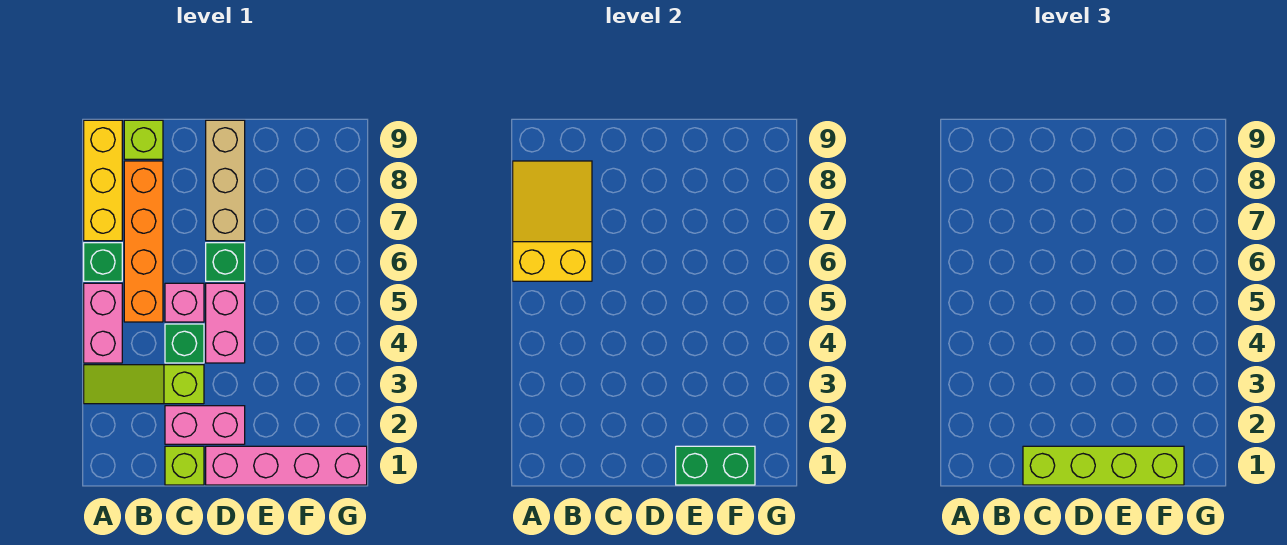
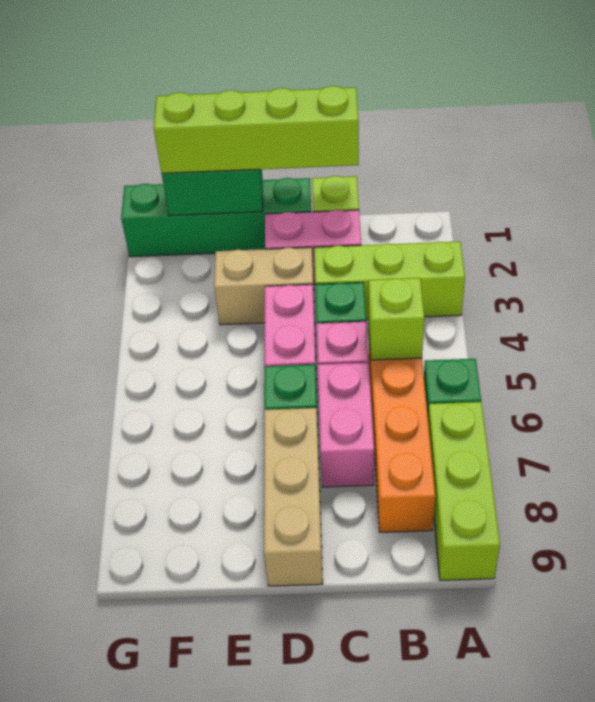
lime slope A3:C3 level 1 top C -> lime brick A3:C3 level 1
pink brick A4:A5 level 1 -> pink brick C6:C7 level 1
yellow slope A6:B8 level 2 top 6 -> none
yellow brick A7:A9 level 1 -> lime brick A7:A9 level 1
lime brick B9 level 1 -> lime brick B5 level 2
pink brick D1:G1 level 1 -> green brick D1:G1 level 1
none -> tan brick D3:E3 level 1

